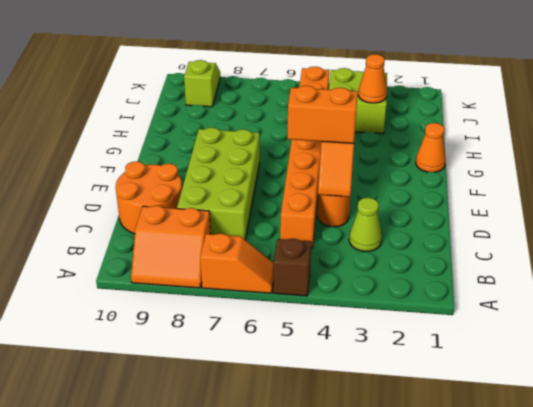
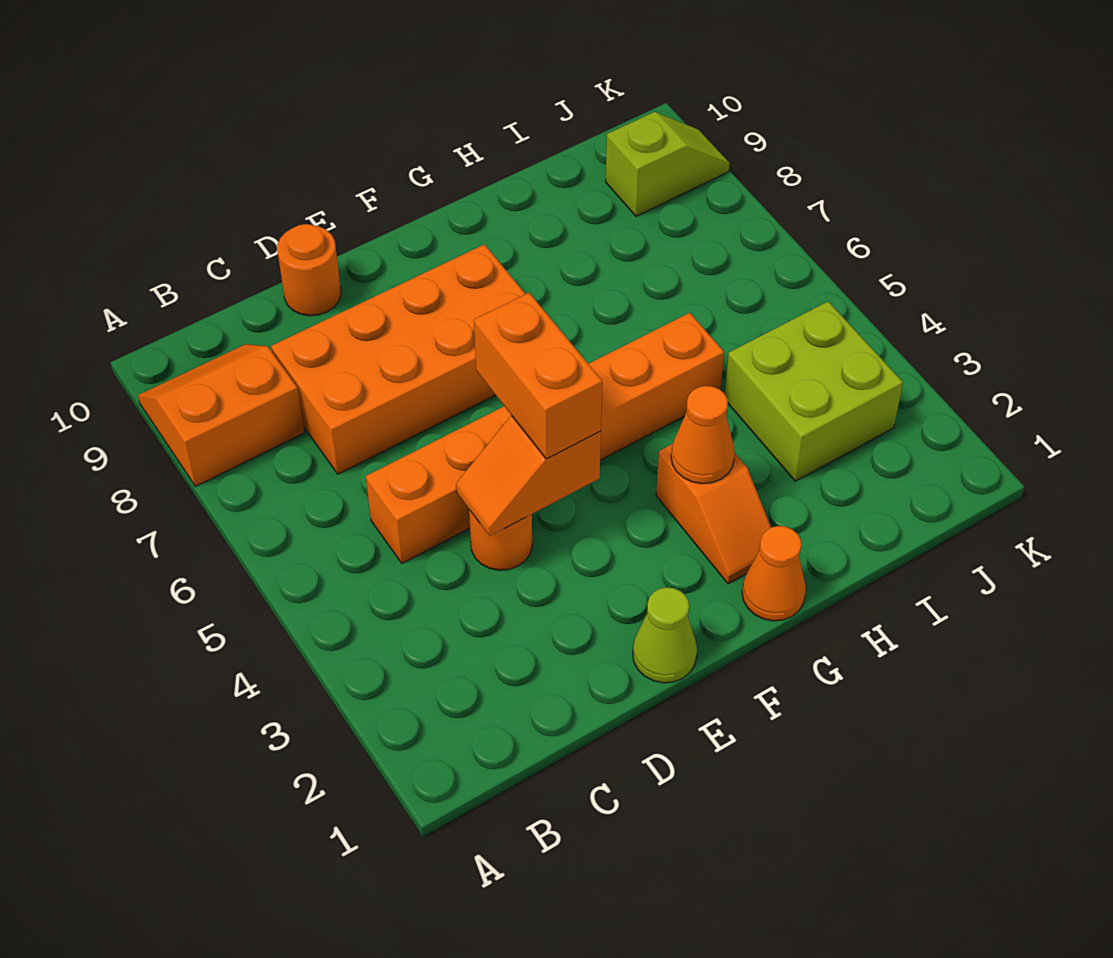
brown brick A5 level 1 -> none
orange slope A6:A7 level 1 top 7 -> orange slope G2:G3 level 1 top 3
orange slope A8:B9 level 1 top B -> orange slope A8:B9 level 1 top 8
lime cone C3 level 1 -> lime cone E1 level 1
orange brick C5:J5 level 1 -> orange brick C5:H5 level 1
lime brick C7:F8 level 1 -> orange brick C7:F8 level 1
orange round brick C9:D10 level 1 -> orange round brick D10 level 1
orange cone I3 level 2 -> orange cone G3 level 2

